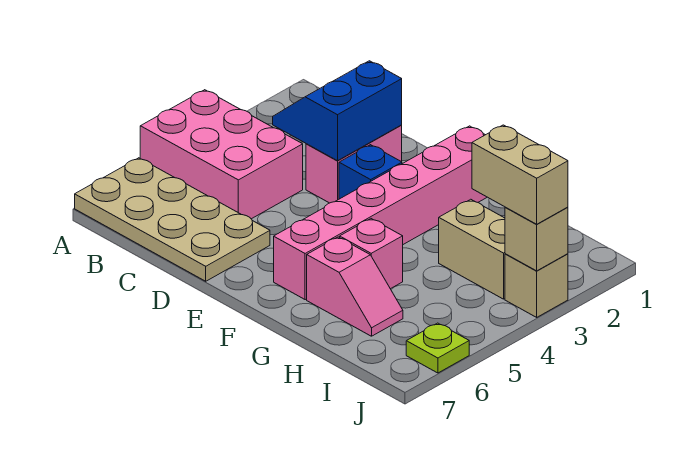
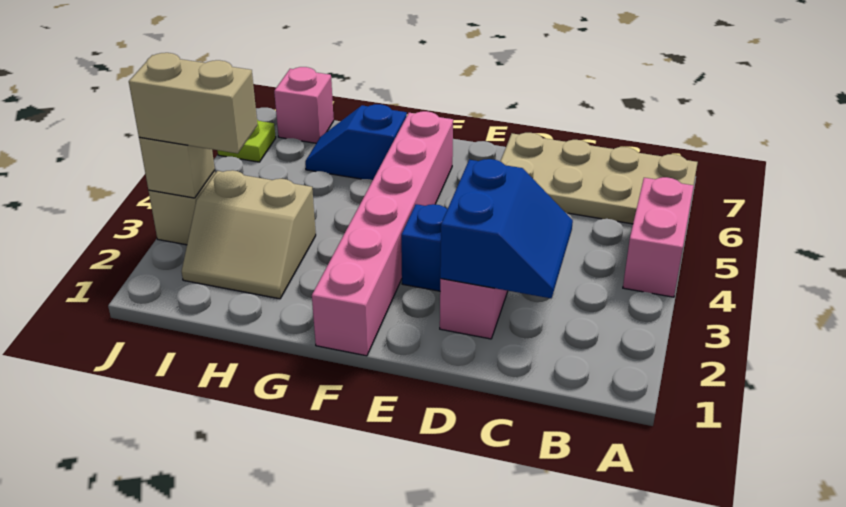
pink brick A4:C5 level 1 -> pink brick A4:A5 level 1
pink brick G5 level 1 -> pink brick I7 level 1
pink slope G6:H6 level 1 top G -> blue slope G6:H6 level 1 top G

